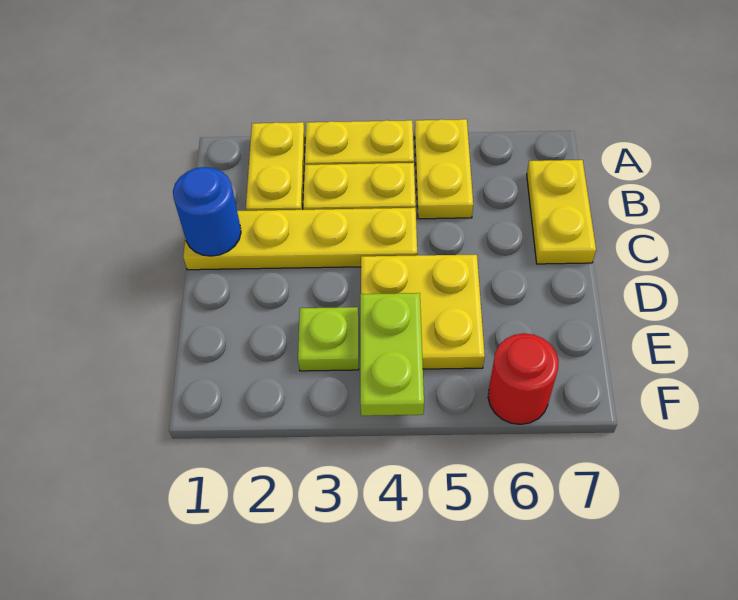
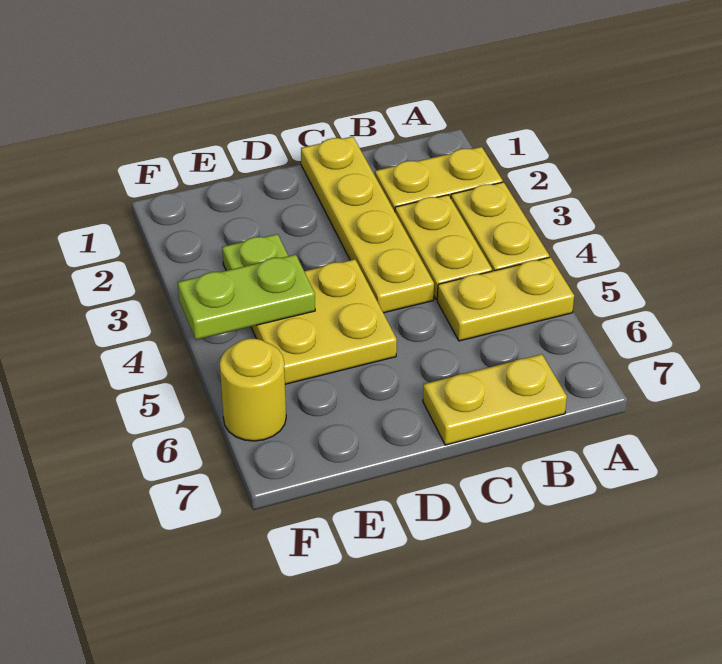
blue round brick C1 level 2 -> none
red round brick F6 level 1 -> yellow round brick F6 level 1

